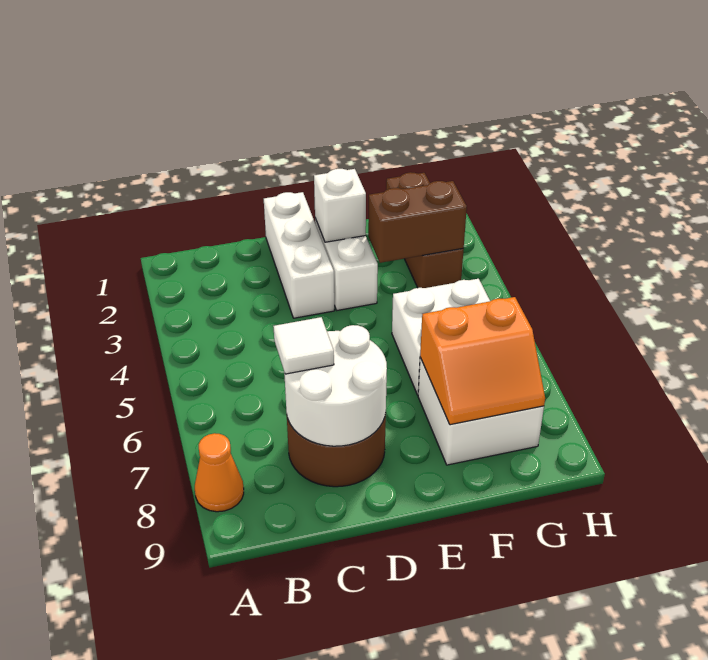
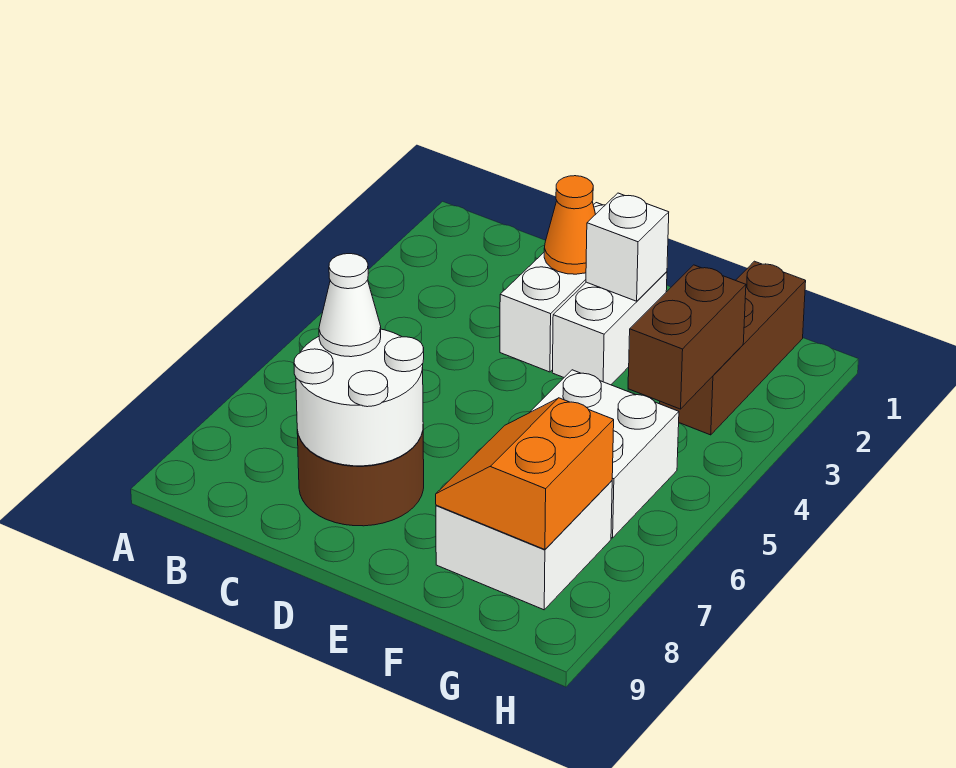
orange cone A8 level 1 -> orange cone D2 level 2
white tile C7 level 3 -> white cone C7 level 3
brown brick F3:G3 level 2 -> brown brick G3:G4 level 2
orange slope F7:G8 level 2 top 7 -> orange slope F7:G8 level 2 top G

